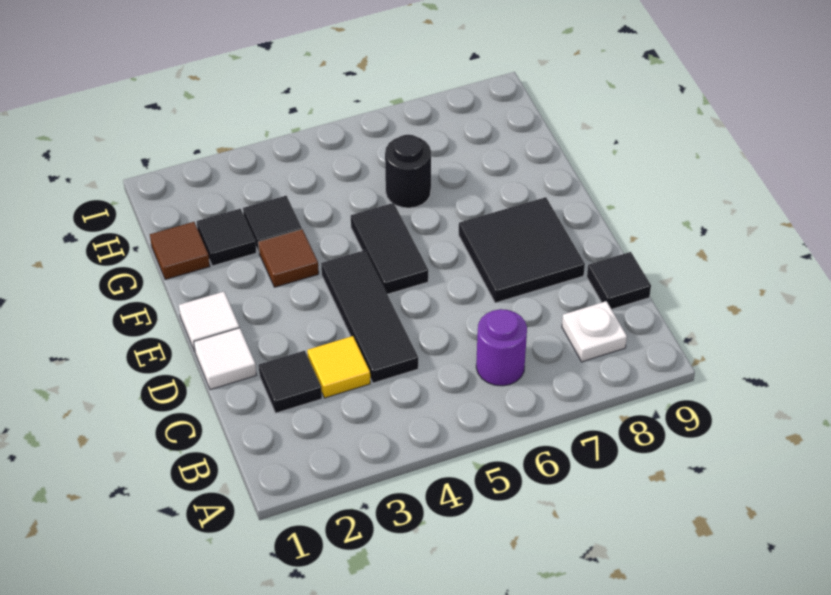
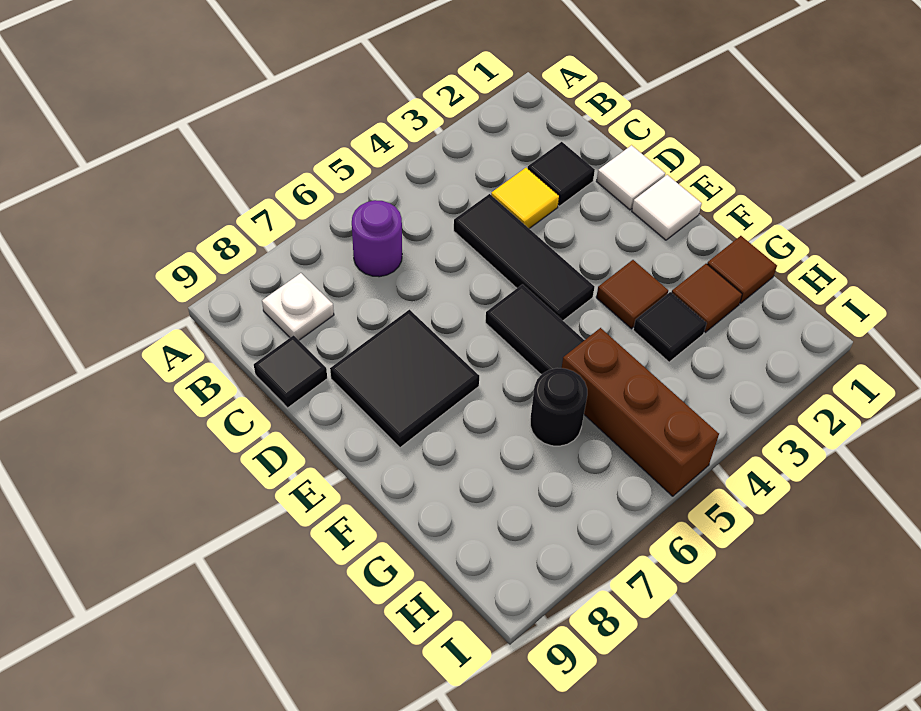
black tile G2 level 1 -> brown tile G2 level 1
none -> brown brick G5:I5 level 1

